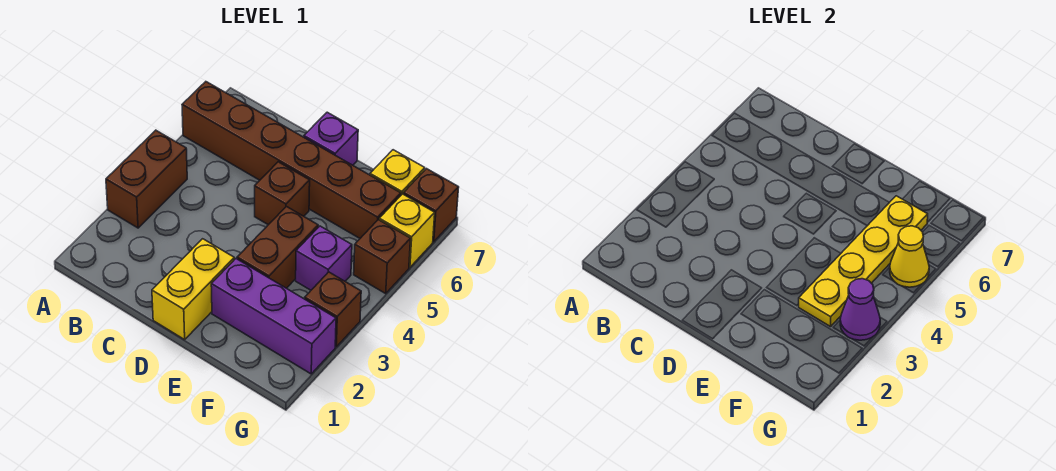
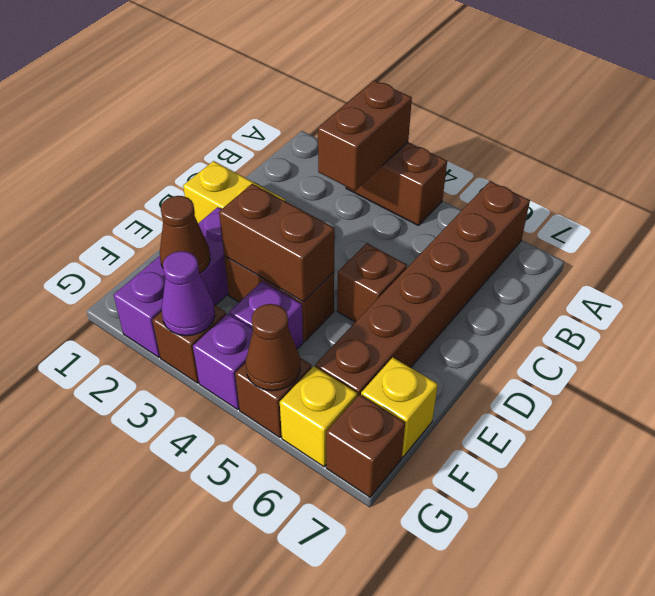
none -> brown brick A3:B3 level 2
purple brick D7 level 1 -> purple brick G4 level 1
none -> brown brick E3:E4 level 2
none -> brown cone F2 level 2
yellow plate F3:F6 level 2 -> none
yellow cone G5 level 2 -> brown cone G5 level 2

